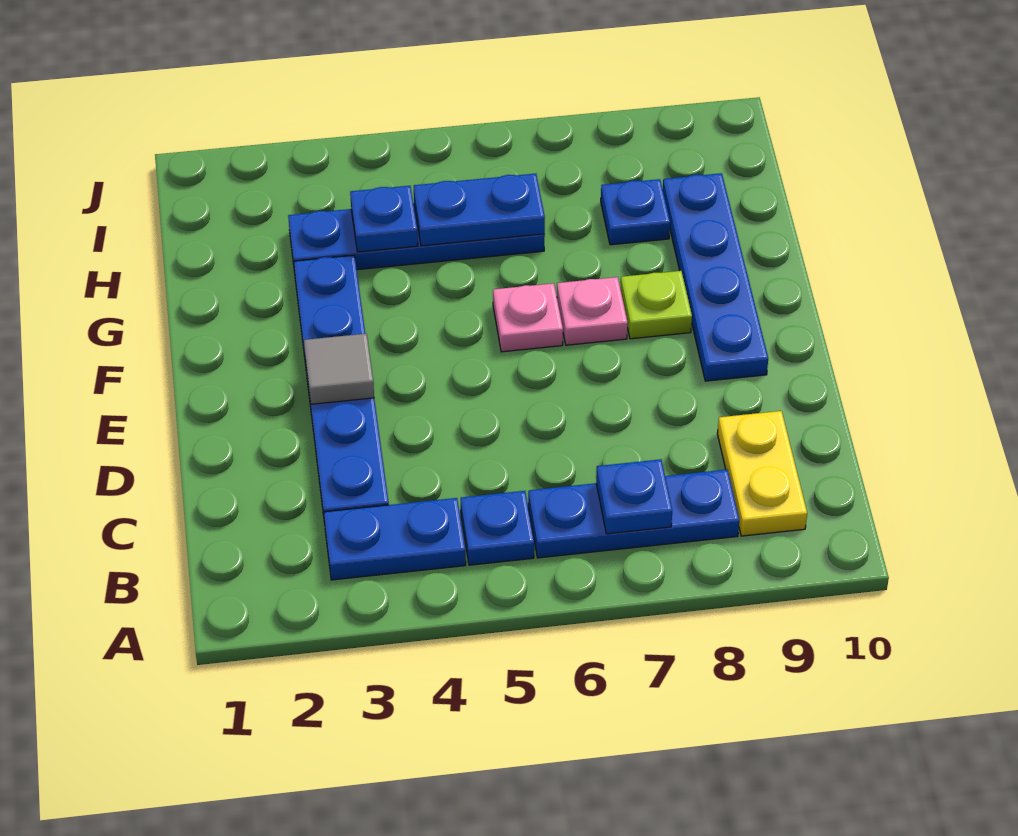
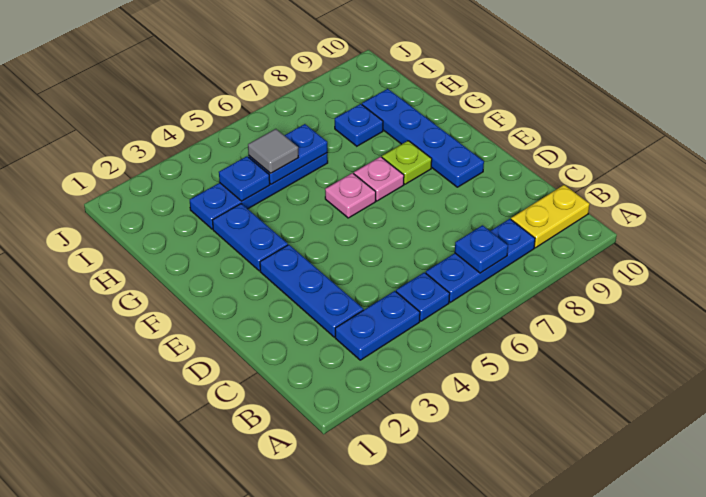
yellow plate B9:C9 level 1 -> yellow plate B9:B10 level 1
grey tile E3 level 2 -> grey tile H5 level 3

